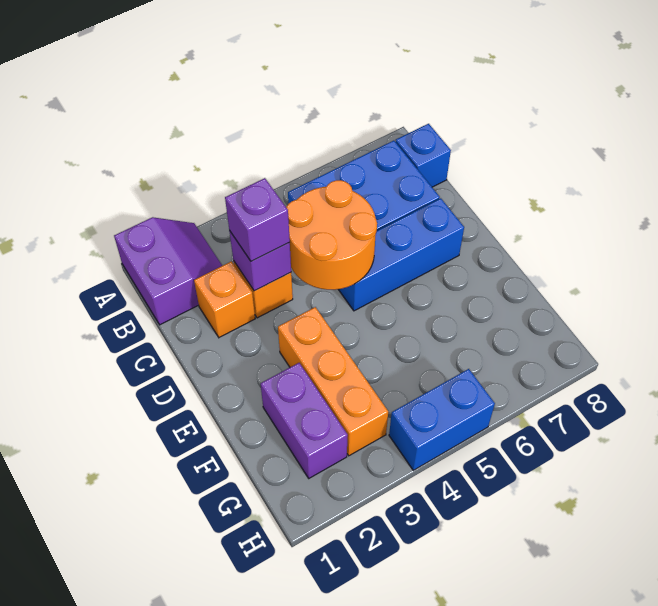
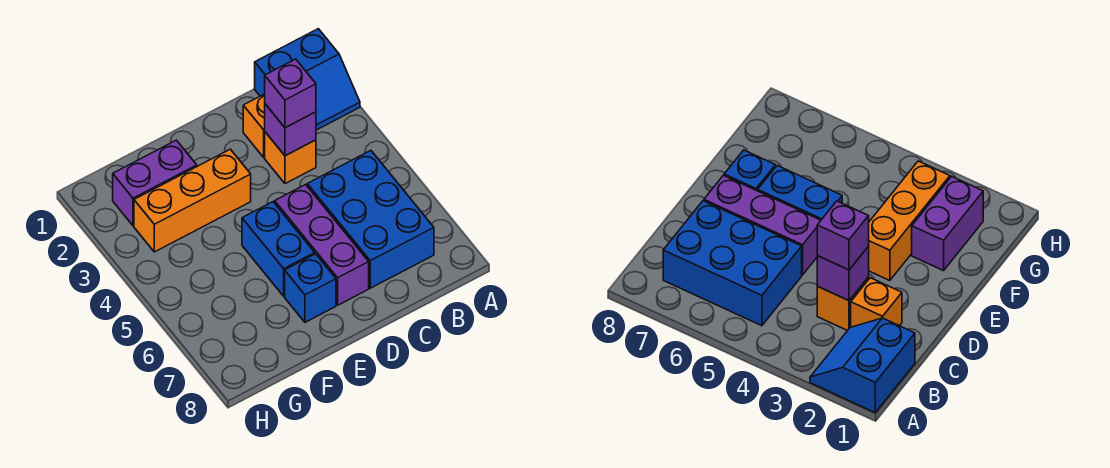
purple slope A1:B2 level 1 top 1 -> blue slope A1:B2 level 1 top 1
blue brick B8 level 1 -> blue brick E7 level 1
orange round brick C4:D5 level 2 -> none
blue brick D5:D7 level 1 -> purple brick D5:D7 level 1
blue brick H4:H5 level 1 -> blue brick E5:E6 level 1

